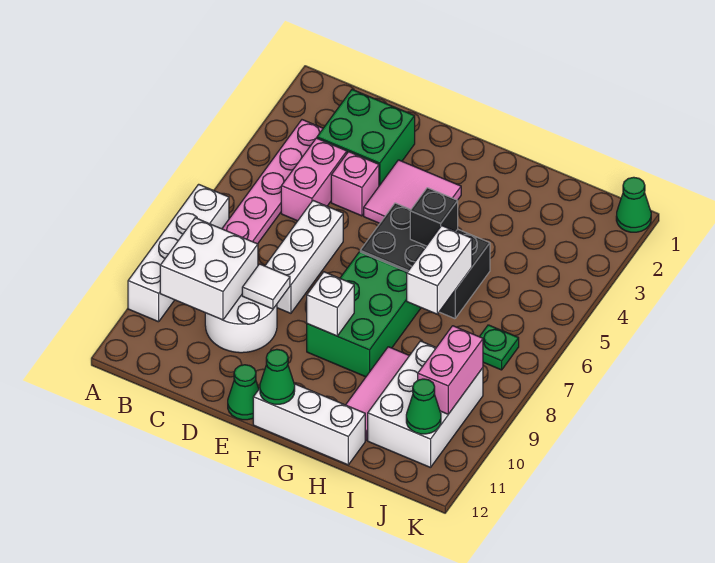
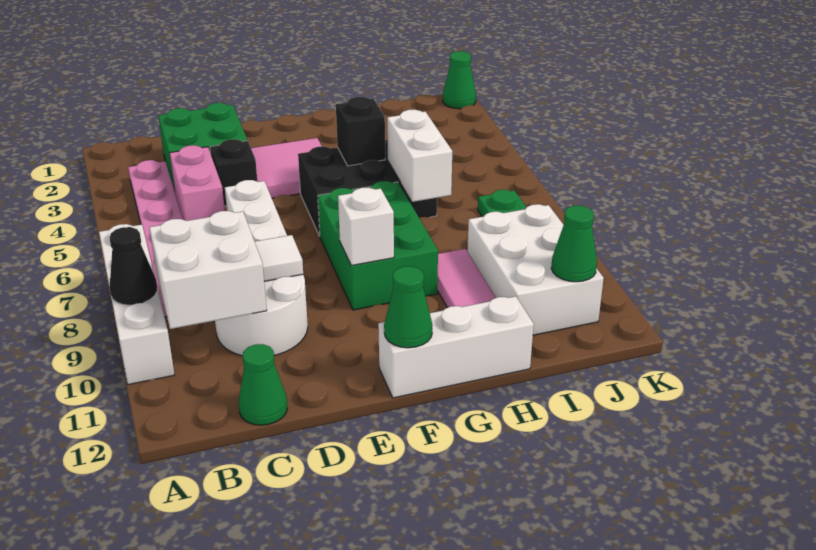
none -> black cone A9 level 2
pink brick D4 level 1 -> black brick D4 level 1
green cone E12 level 1 -> green cone C12 level 1
pink brick J9:J10 level 2 -> none

